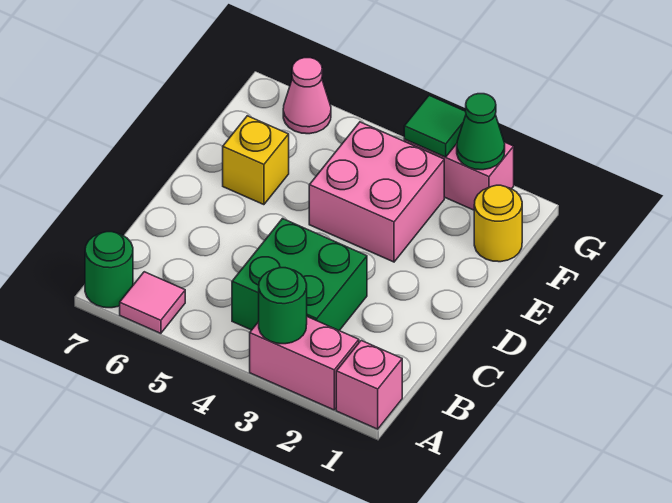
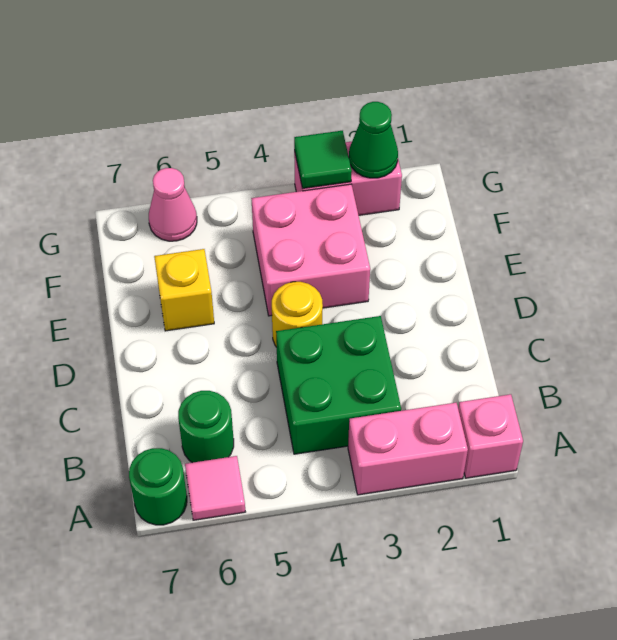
green round brick A3 level 2 -> green round brick B6 level 1
yellow round brick F1 level 1 -> yellow round brick D4 level 1

